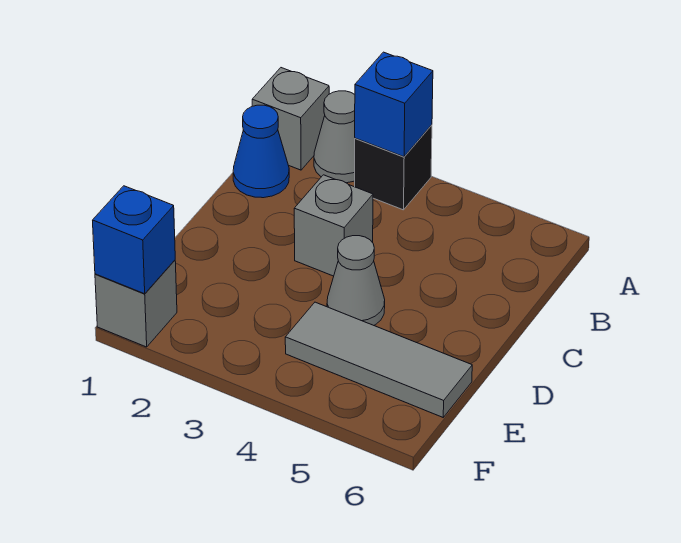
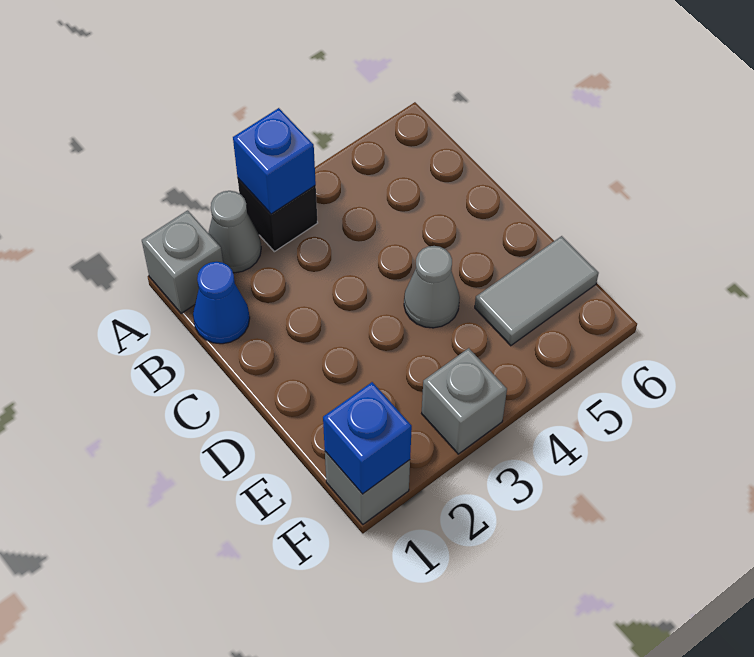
grey brick C3 level 1 -> grey brick F3 level 1
grey tile E4:E6 level 1 -> grey tile E5:E6 level 1

